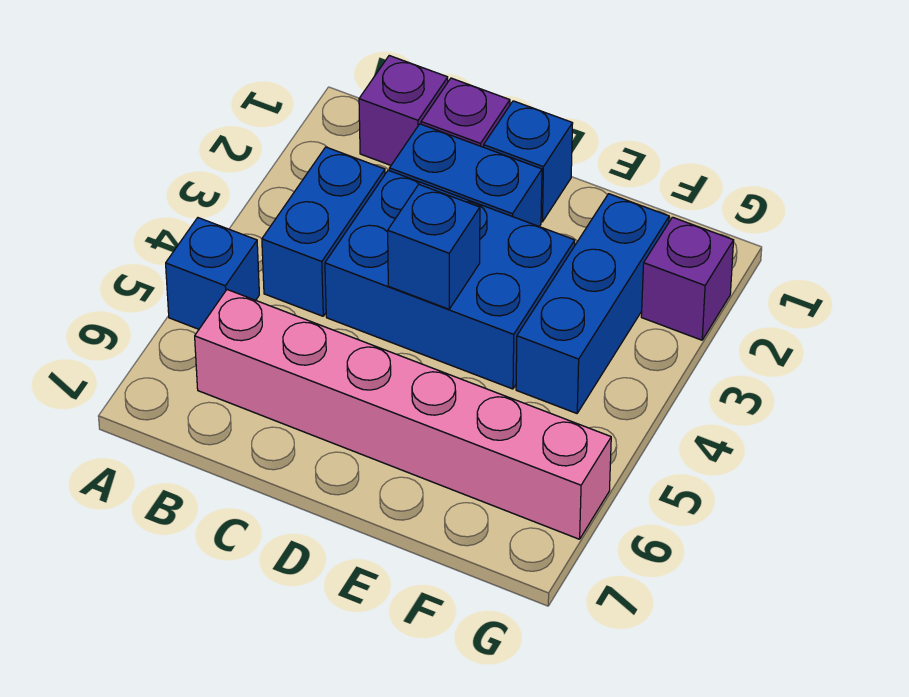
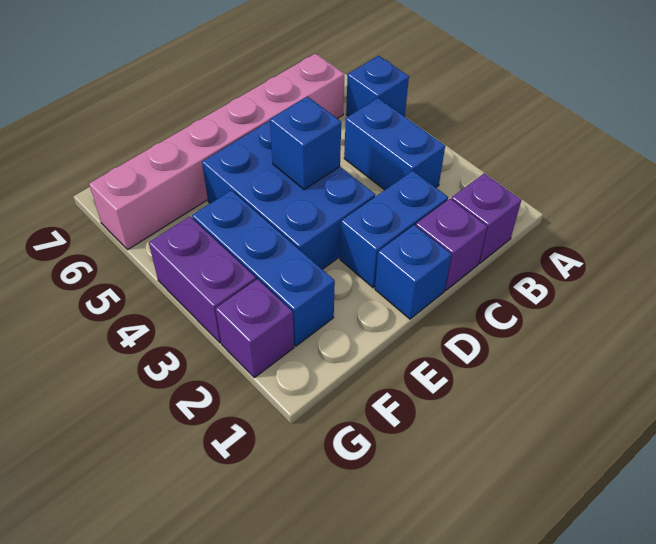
blue brick C3:E4 level 1 -> blue brick D3:E5 level 1
none -> purple brick G3:G4 level 1

